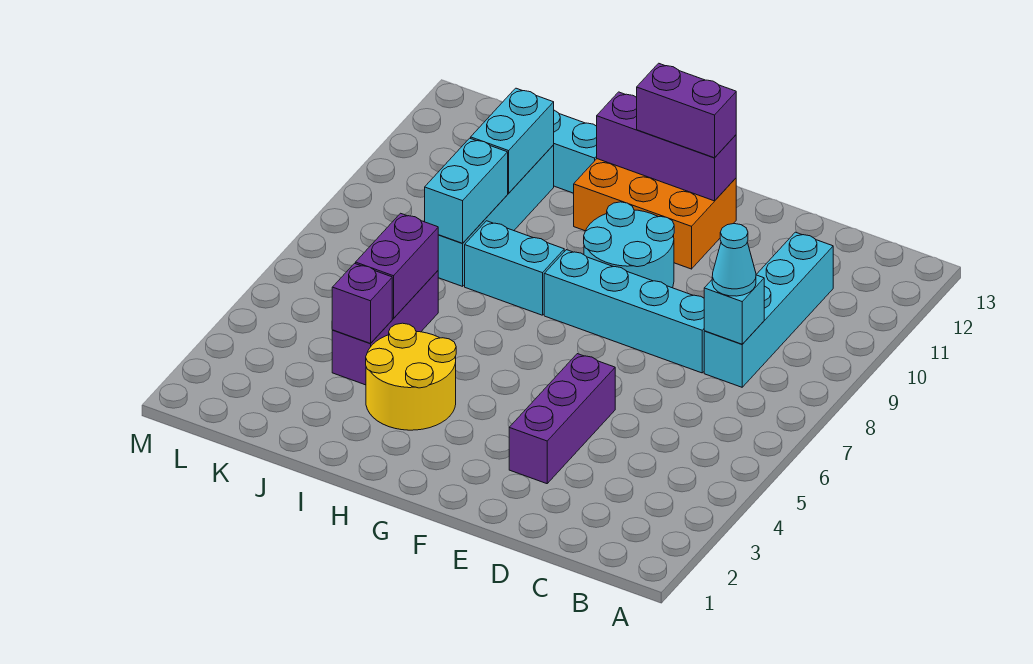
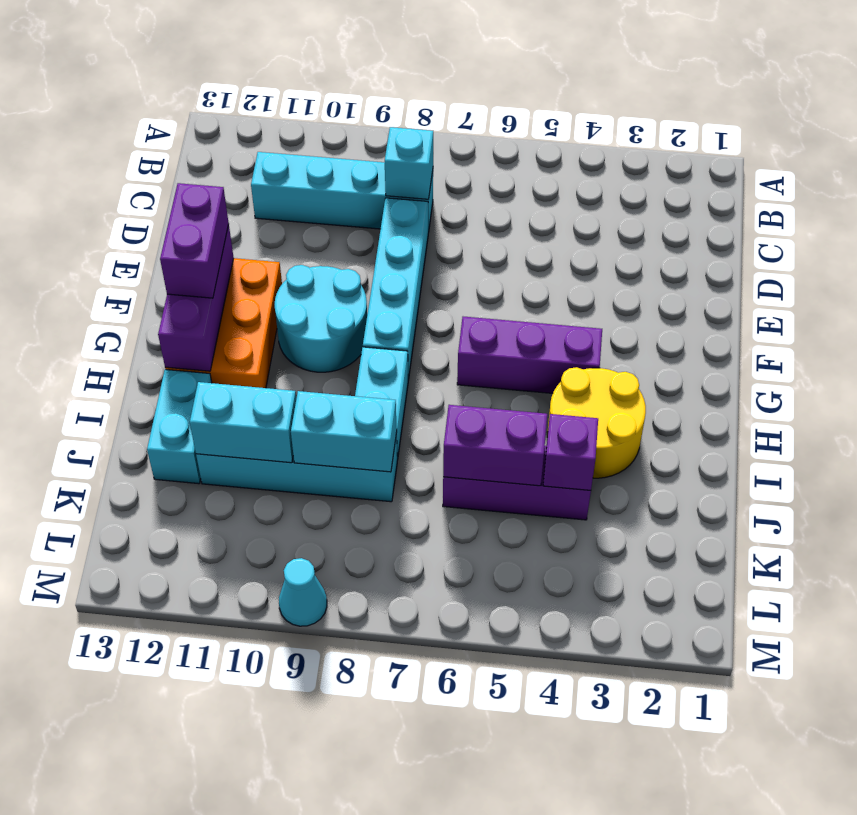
cyan cone C8 level 3 -> cyan cone M9 level 1
purple brick E3:E5 level 1 -> purple brick G4:G6 level 1

